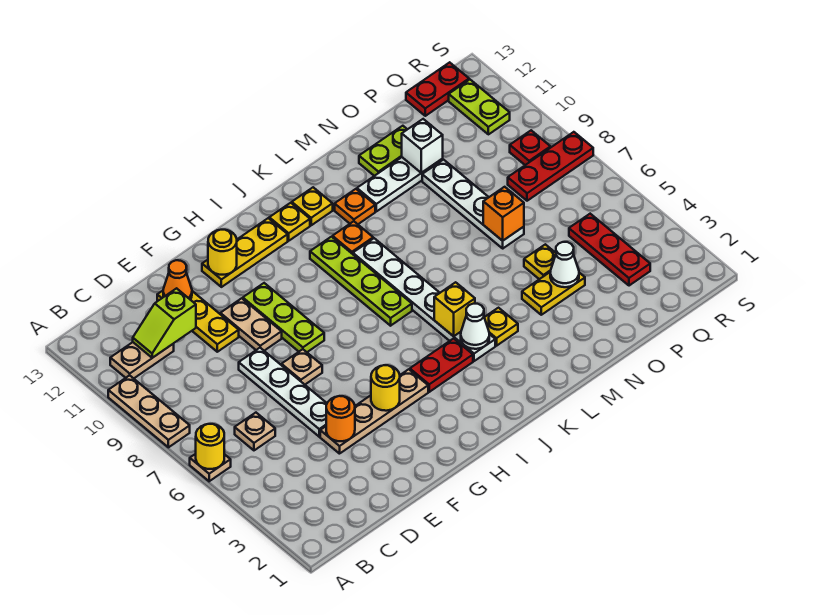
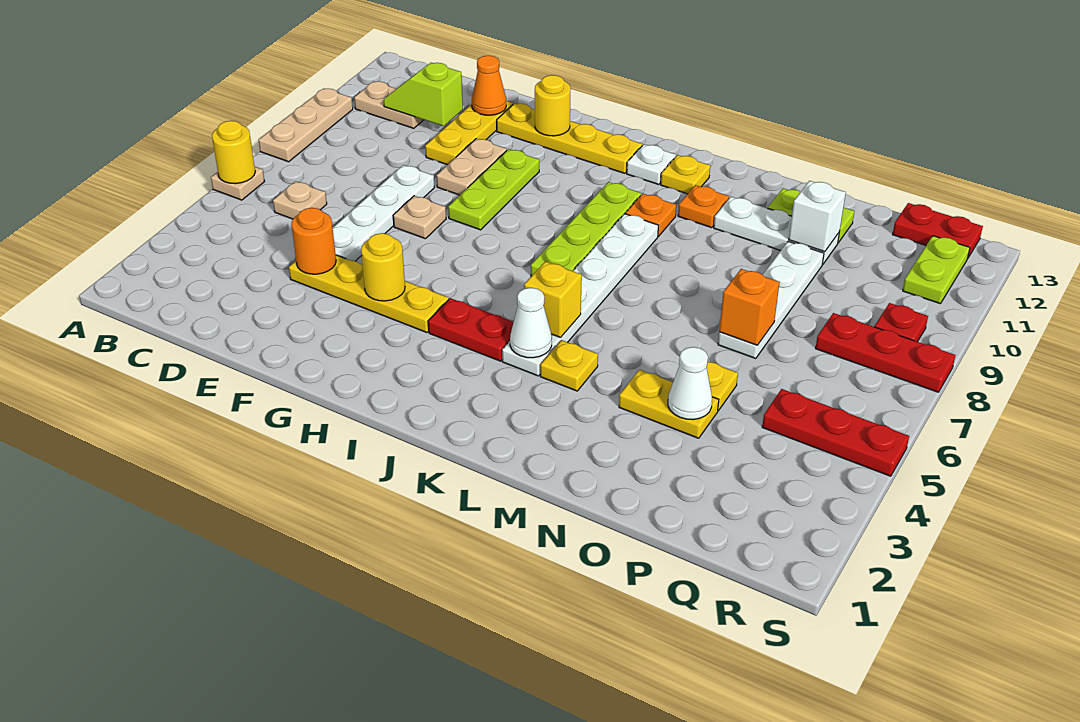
tan plate E4:H4 level 1 -> yellow plate E4:H4 level 1
yellow plate G12:I12 level 1 -> yellow plate F12:I12 level 1
yellow plate J12 level 1 -> white plate J12 level 1
red plate Q3:Q5 level 1 -> red plate Q5:S5 level 1

